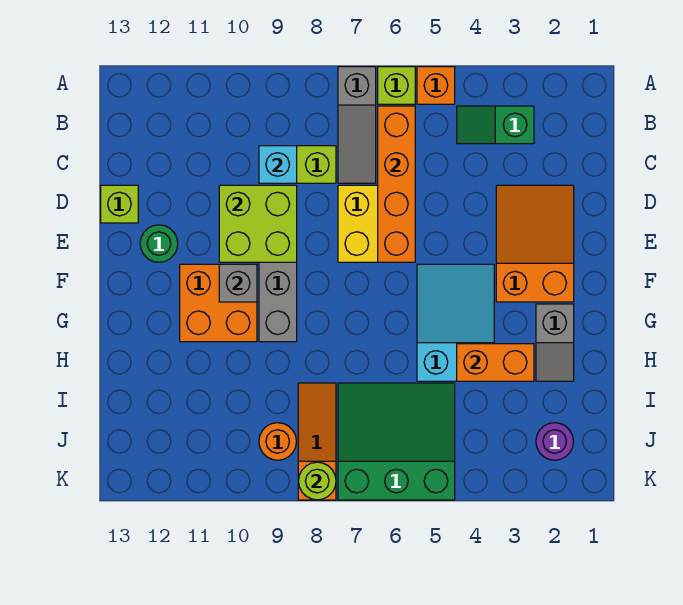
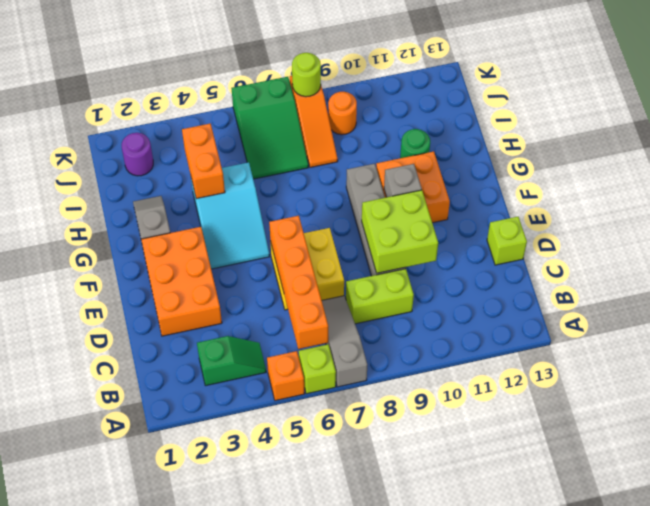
cyan brick C9 level 2 -> none
orange slope D2:F3 level 1 top F -> orange brick D2:F3 level 1
green round brick E12 level 1 -> green round brick H11 level 1
orange brick H3:H4 level 2 -> orange brick H4:I4 level 2
green slope I5:K7 level 1 top K -> green slope I6:K7 level 1 top K

